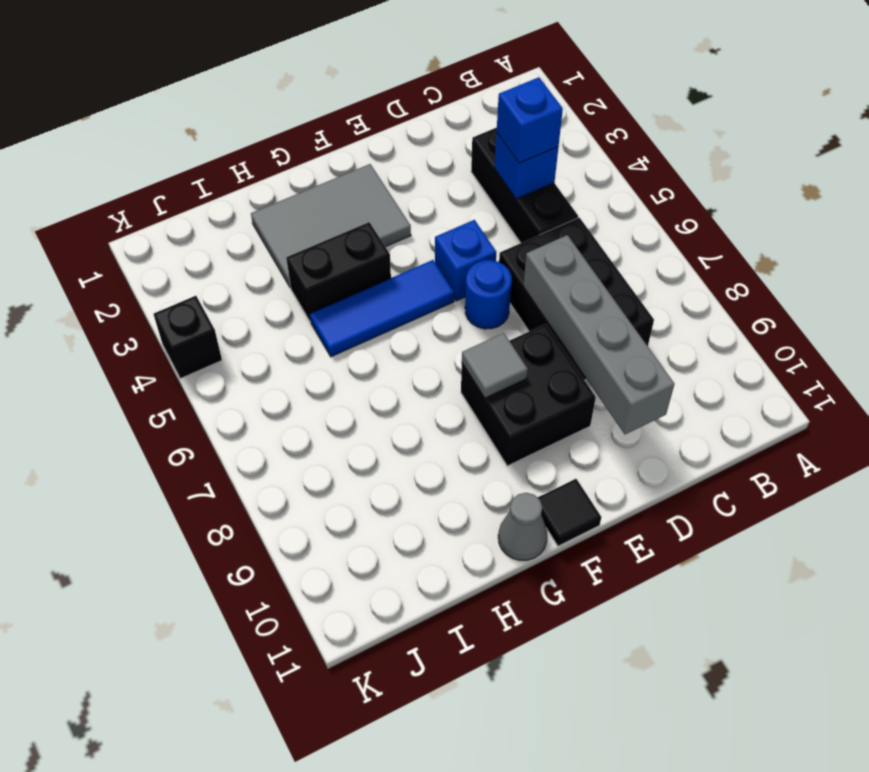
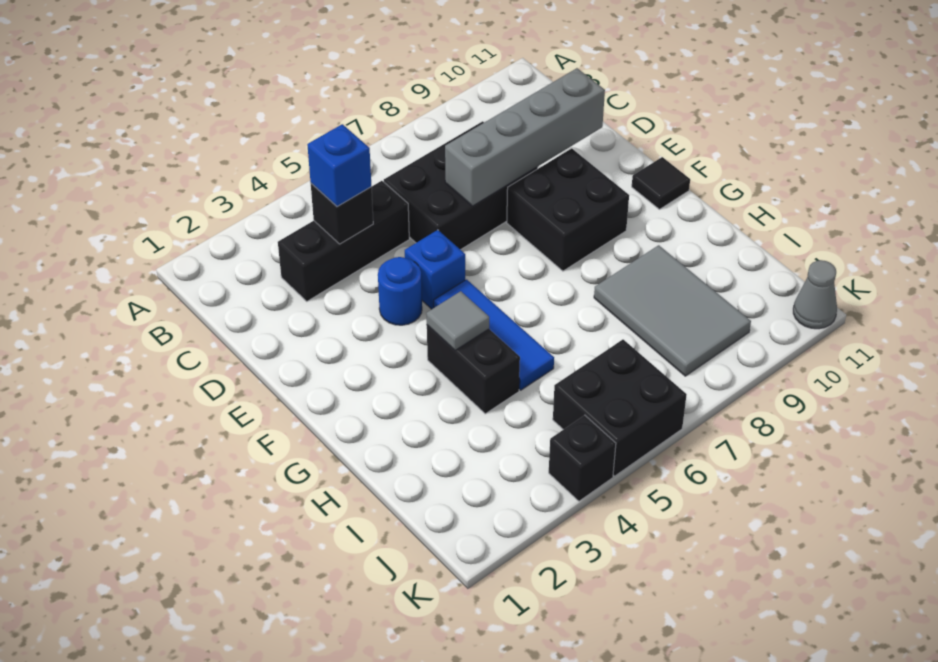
blue brick C4 level 2 -> black brick C4 level 2
blue round brick E6 level 1 -> blue round brick E4 level 1
grey tile F2:H3 level 1 -> grey tile H8:J9 level 1
grey tile F8 level 2 -> grey tile G4 level 2
grey cone G11 level 1 -> grey cone K11 level 1
none -> black brick J5:K6 level 1

